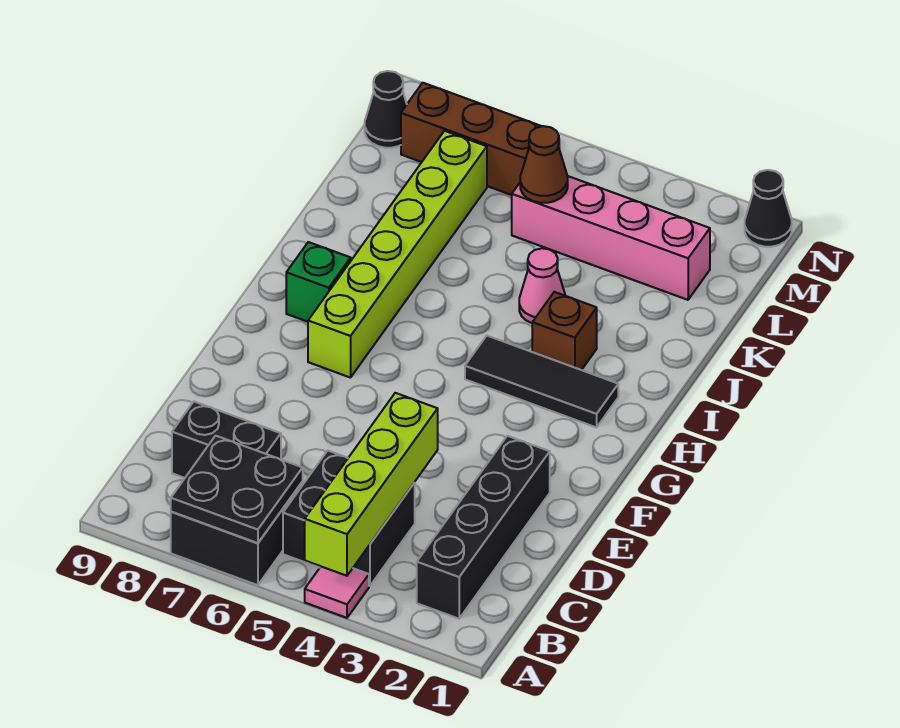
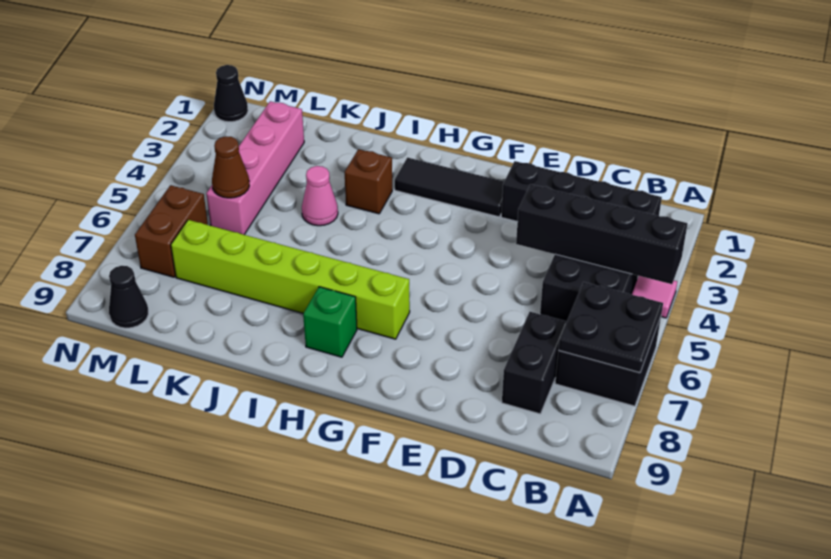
lime brick A4:D4 level 2 -> black brick A4:D4 level 2
black tile H2:H4 level 1 -> black tile F2:H2 level 1
brown brick M6:M8 level 1 -> brown brick M6:M7 level 1

